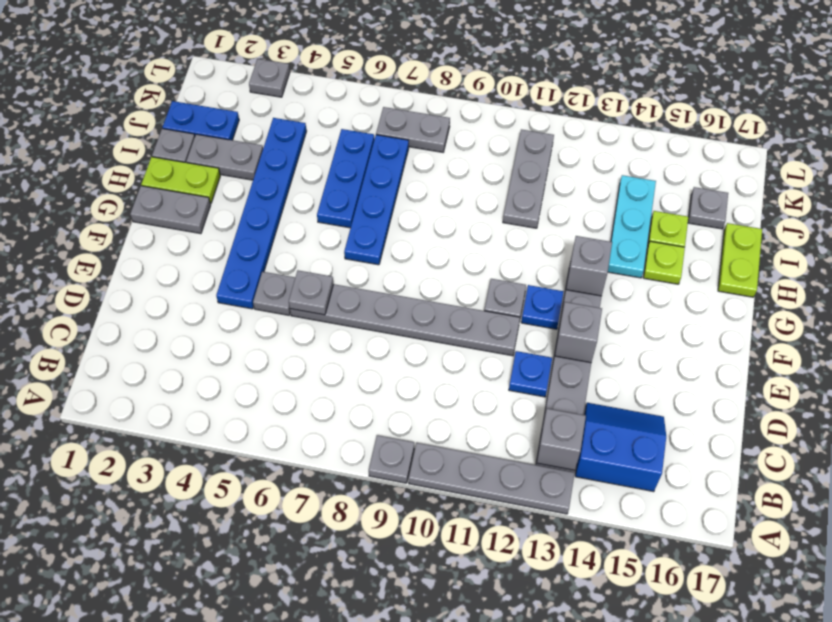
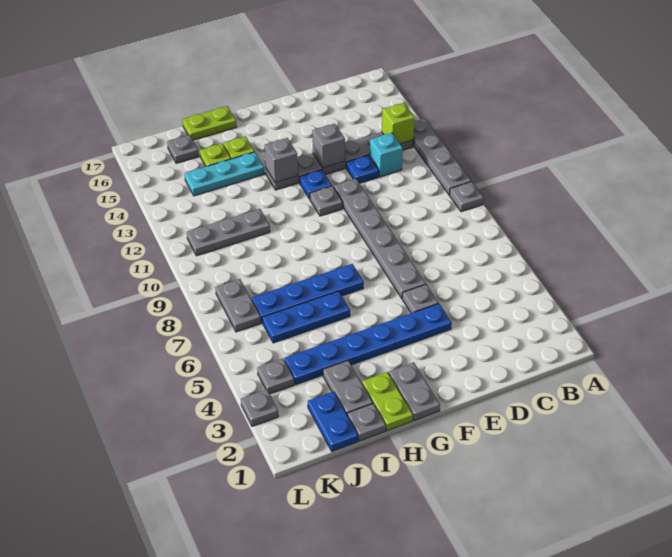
grey brick B13 level 2 -> lime brick B13 level 2
blue slope B14:C15 level 1 top B -> none
none -> cyan brick C12 level 1
grey plate E6 level 2 -> grey plate K4 level 1

